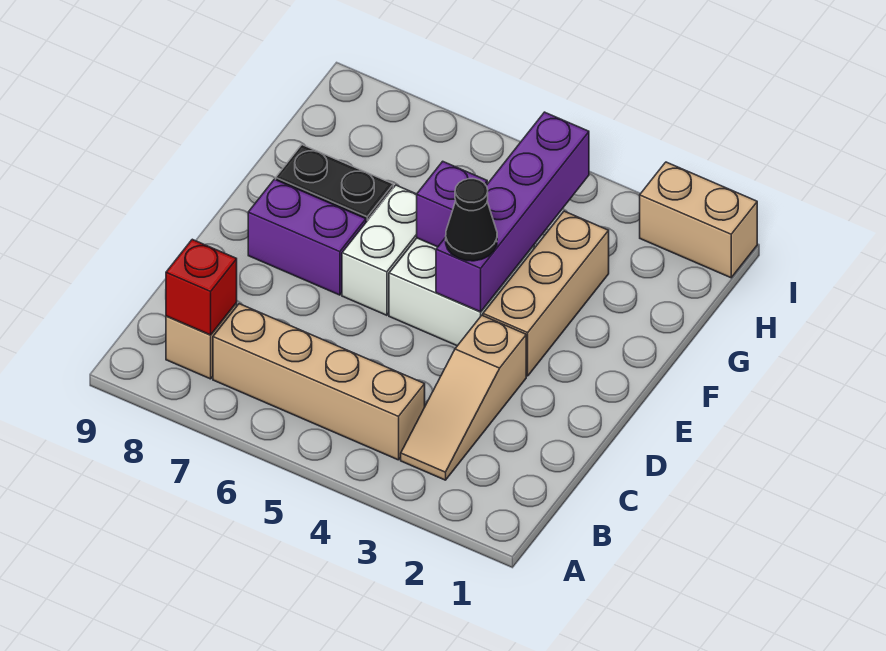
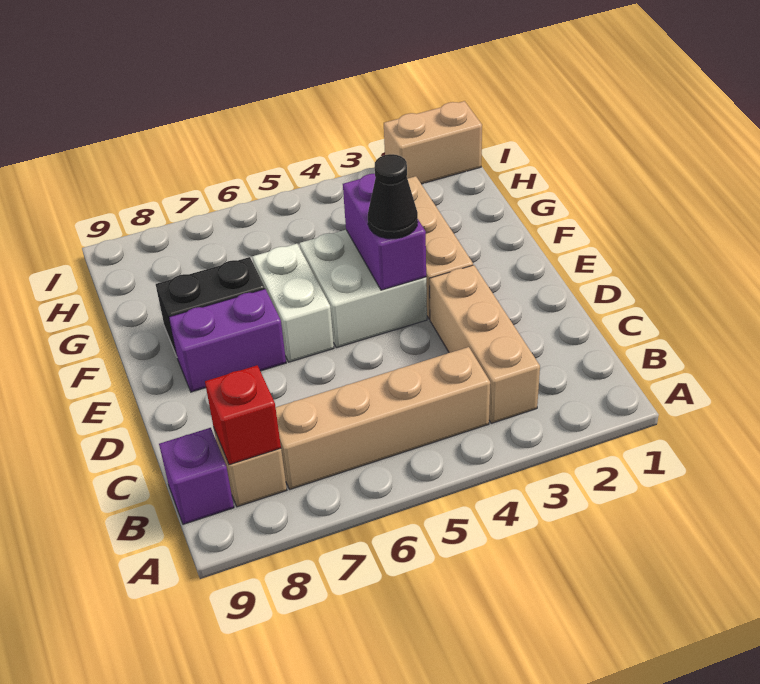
tan slope B3:D3 level 1 top D -> tan brick B3:D3 level 1
purple brick E4:H4 level 2 -> purple brick E4:F4 level 2
purple brick F5 level 2 -> purple brick B9 level 1

